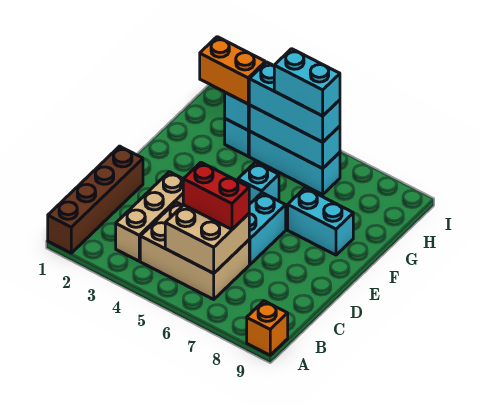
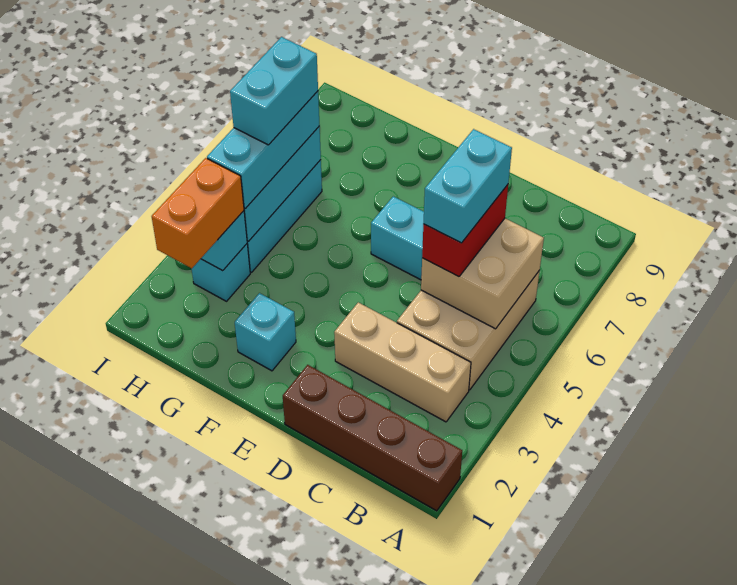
orange brick A9 level 1 -> none
cyan brick F5 level 1 -> cyan brick F2 level 1
cyan brick F7:F8 level 1 -> cyan brick C5:C6 level 4

